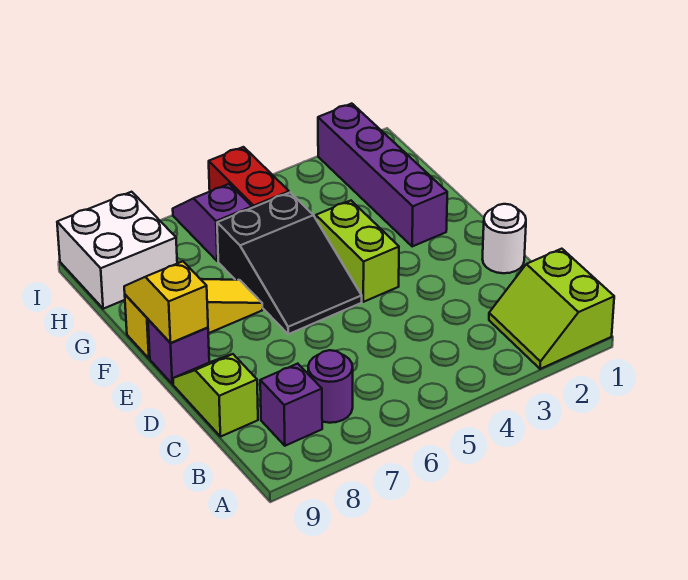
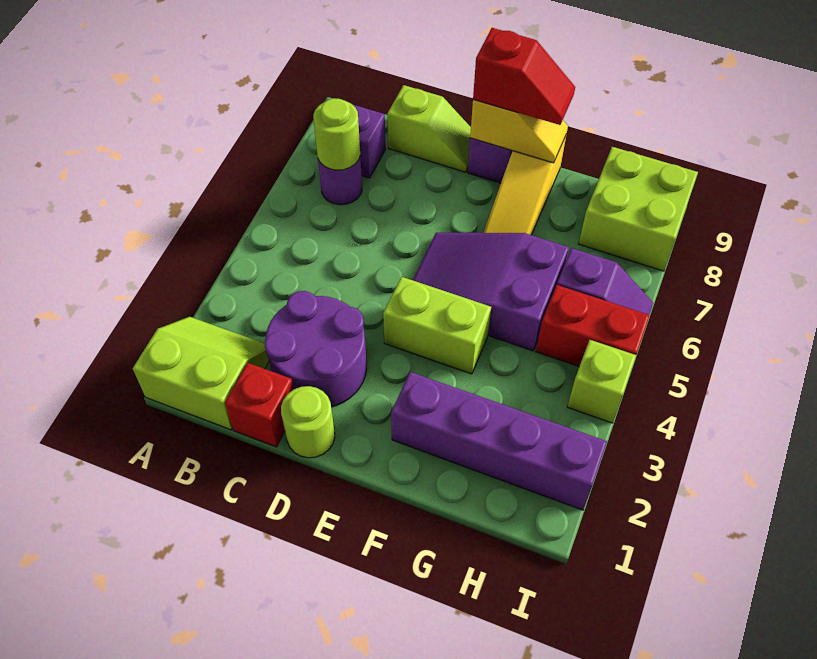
none -> lime round brick B7 level 2
none -> red brick C1 level 1
none -> purple round brick C2:D3 level 1
white round brick D1 level 1 -> lime round brick D1 level 1
black slope E5:G6 level 1 top G -> purple slope E5:G6 level 1 top G
none -> red slope E9:F9 level 3 top E
white brick H8:I9 level 1 -> lime brick H8:I9 level 1
none -> lime brick I4 level 1

